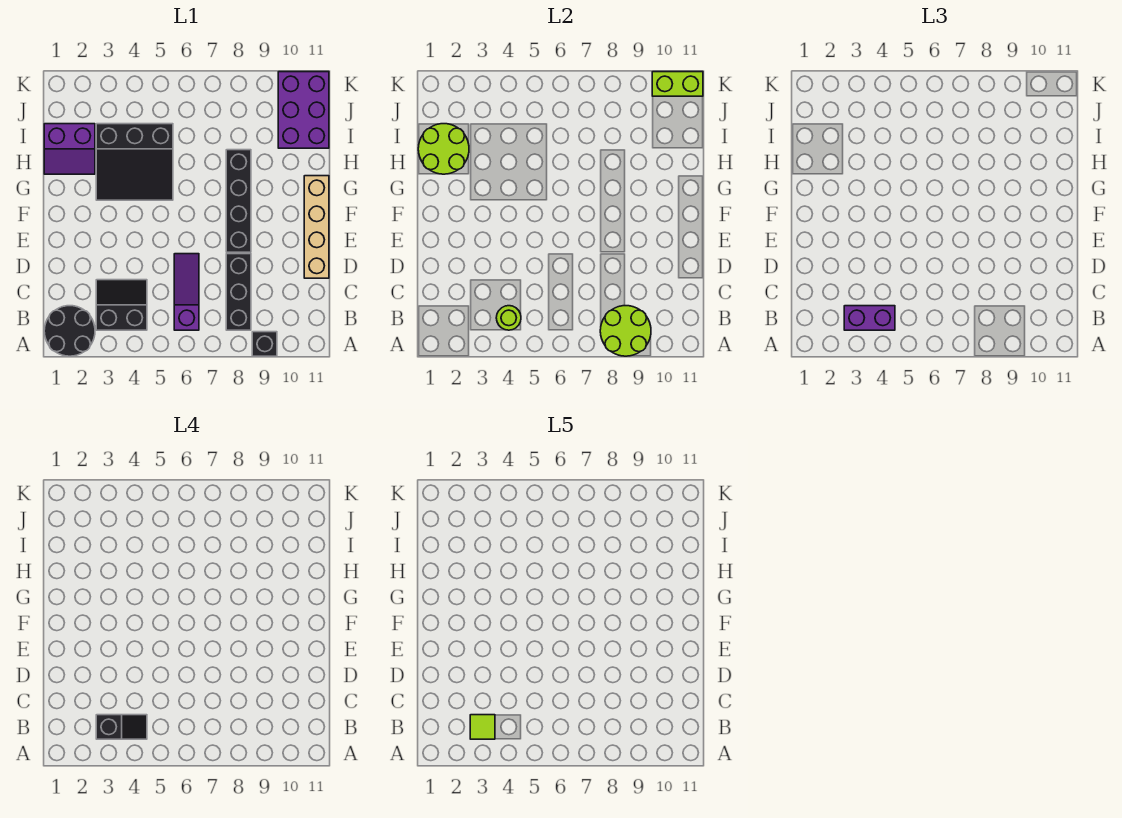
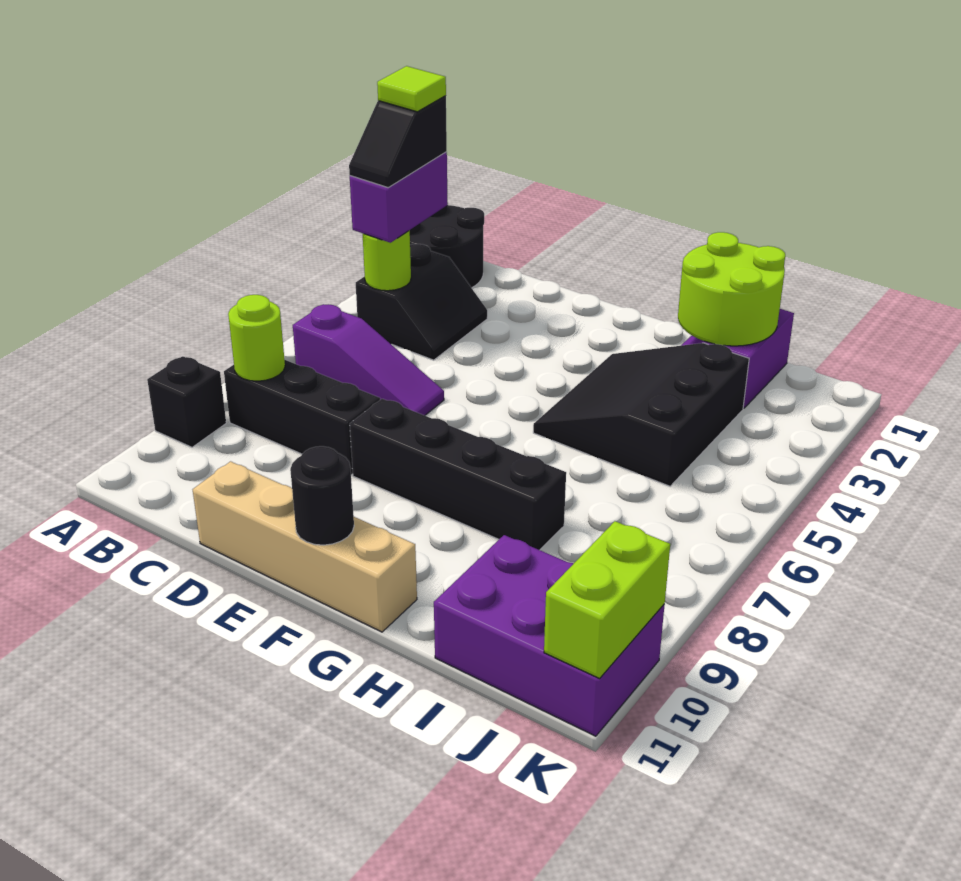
lime round brick A8:B9 level 2 -> lime round brick B8 level 2
none -> black round brick F11 level 2

